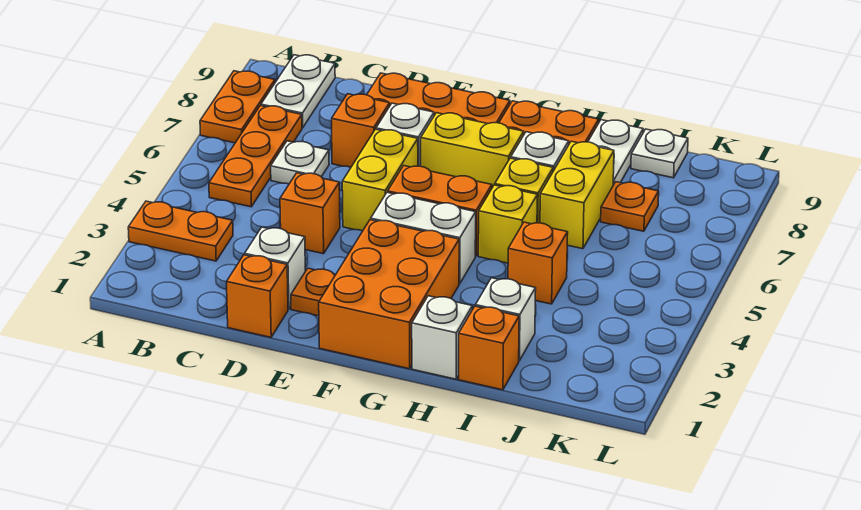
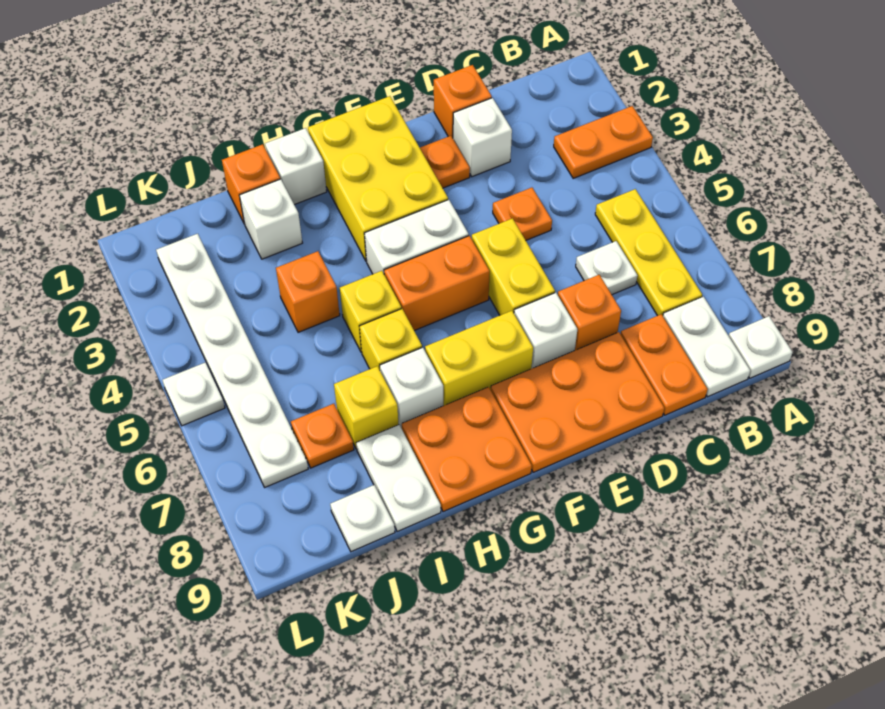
orange plate A7:A8 level 1 -> orange plate C8:C9 level 1
none -> white plate A9 level 1
orange plate B5:B7 level 1 -> yellow plate B5:B7 level 1
orange brick D4 level 1 -> orange plate D4 level 1
orange brick F1:G3 level 1 -> yellow brick F1:G3 level 1
yellow brick I6:I7 level 1 -> yellow brick I7 level 1
none -> white plate K2:K7 level 1
none -> white plate L5 level 1

